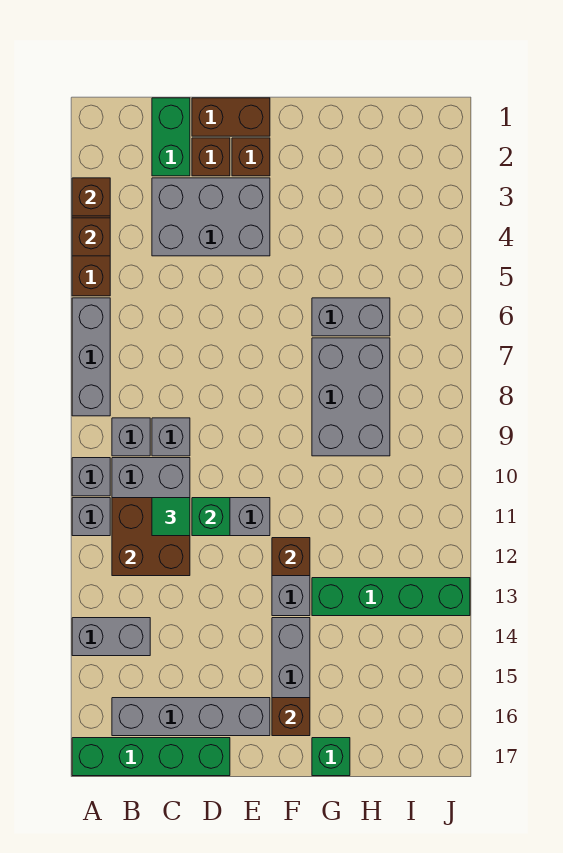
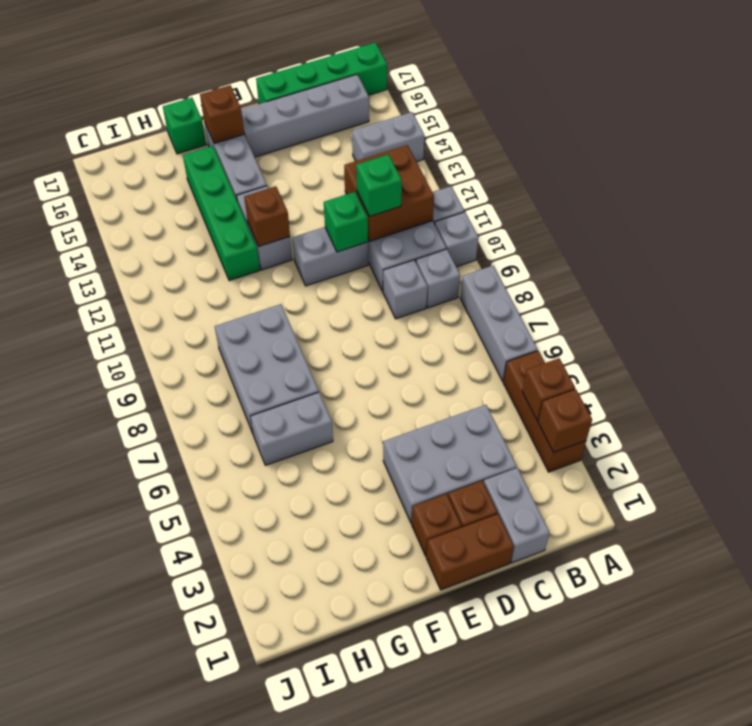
green brick C1:C2 level 1 -> grey brick C1:C2 level 1
green tile C11 level 3 -> green brick C11 level 3
green brick G13:J13 level 1 -> green brick G12:G15 level 1

